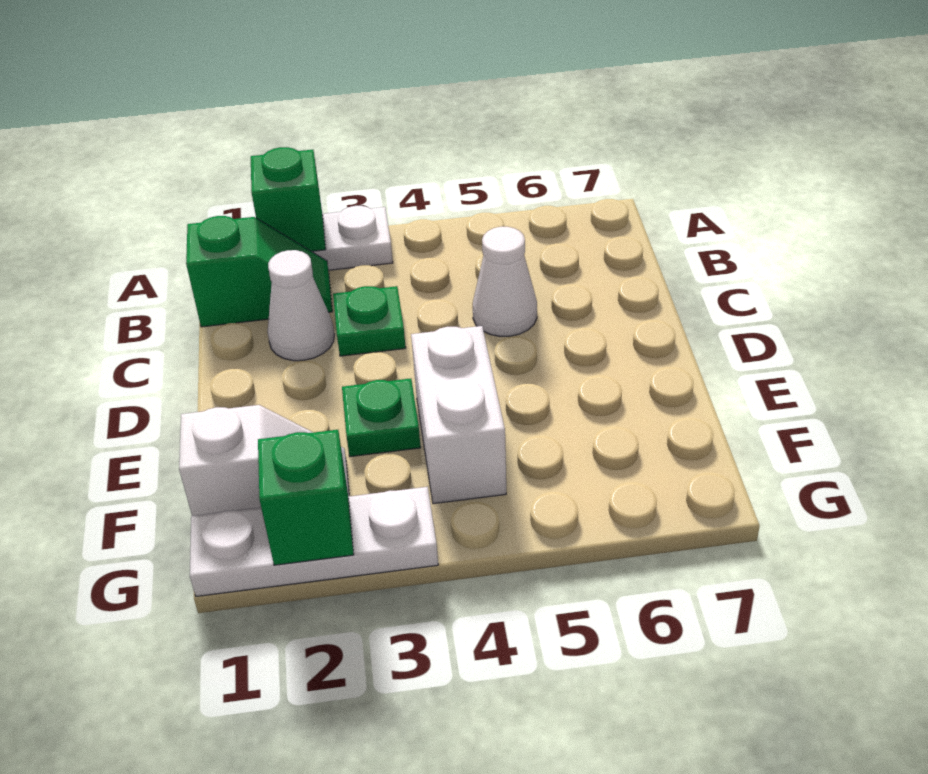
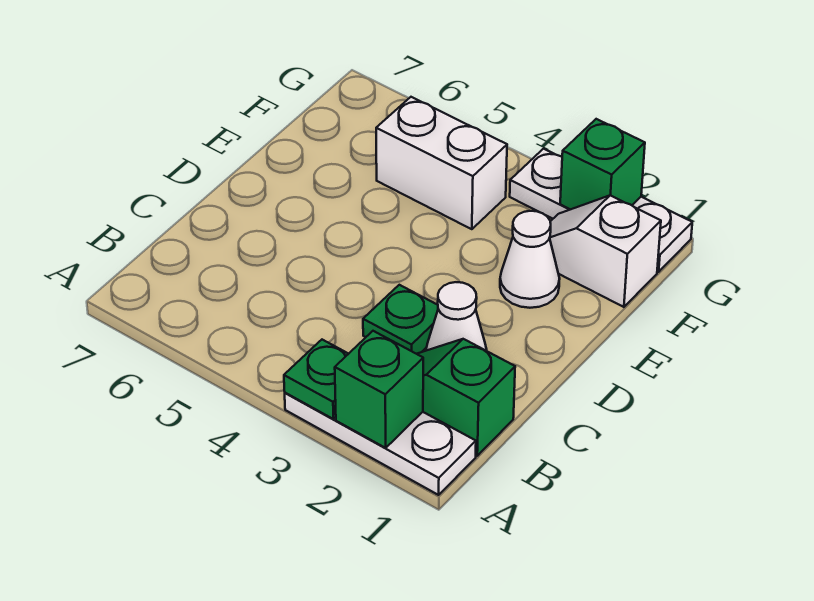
white cone C5 level 1 -> white cone E2 level 1
green plate E3 level 1 -> green plate A3 level 2
white brick E4:F4 level 1 -> white brick F4:F5 level 1

